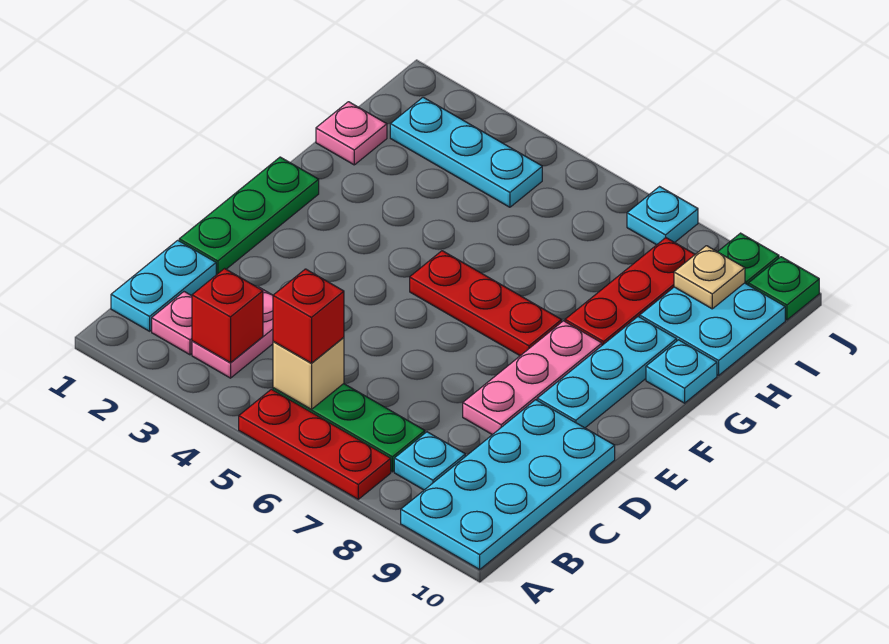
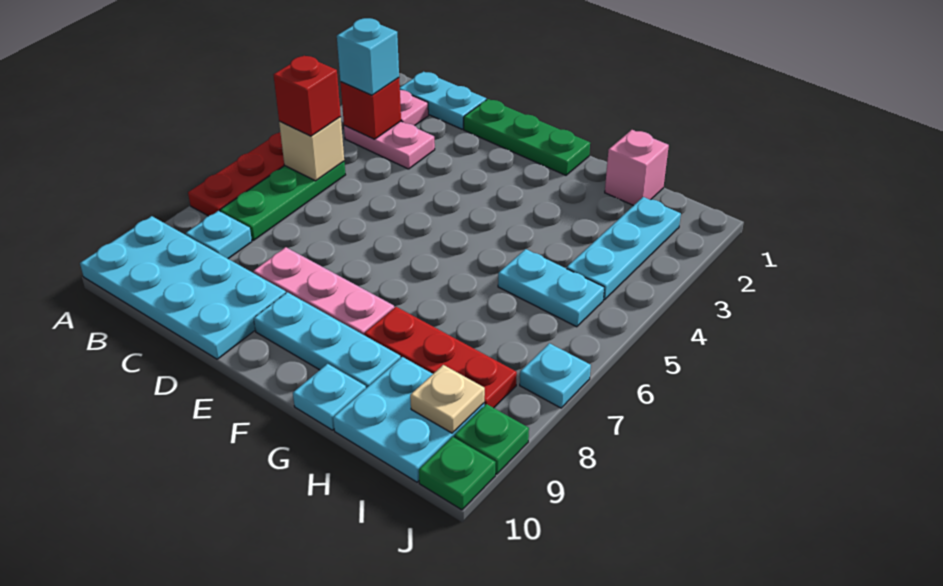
none -> cyan brick B3 level 3
red plate F5:F7 level 1 -> none
pink plate H1 level 1 -> pink brick H1 level 1
none -> cyan plate H5:I5 level 1

